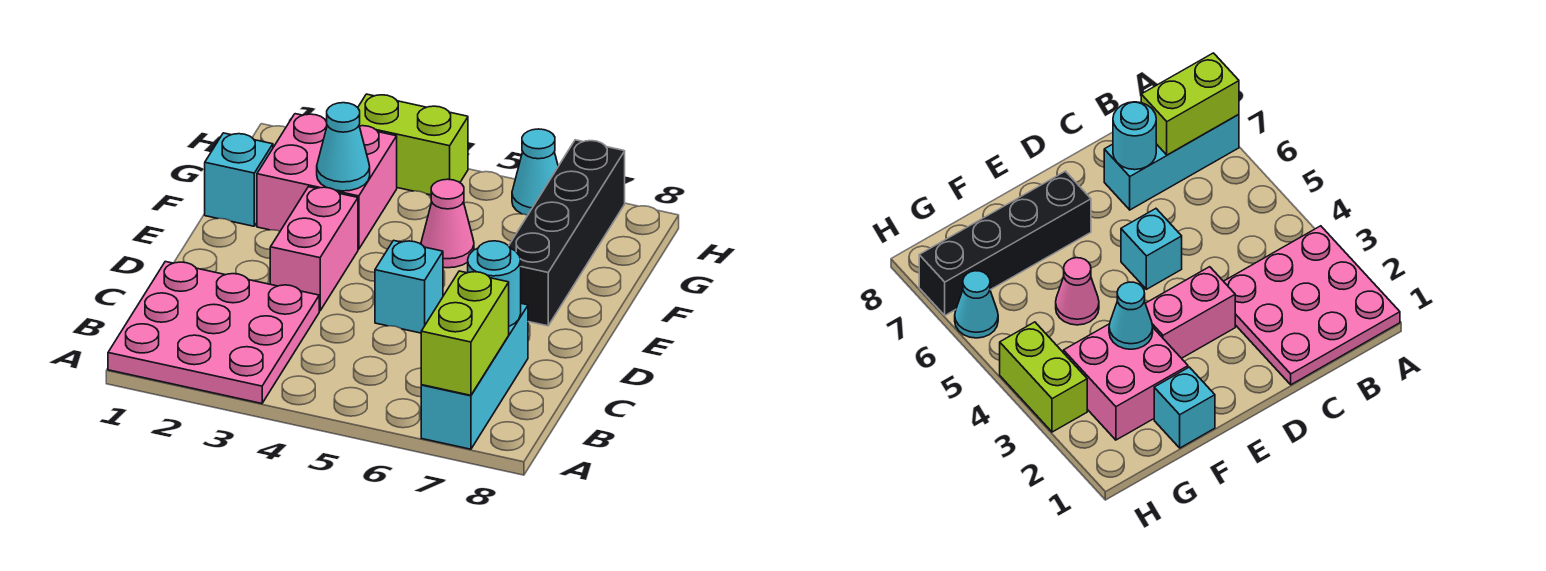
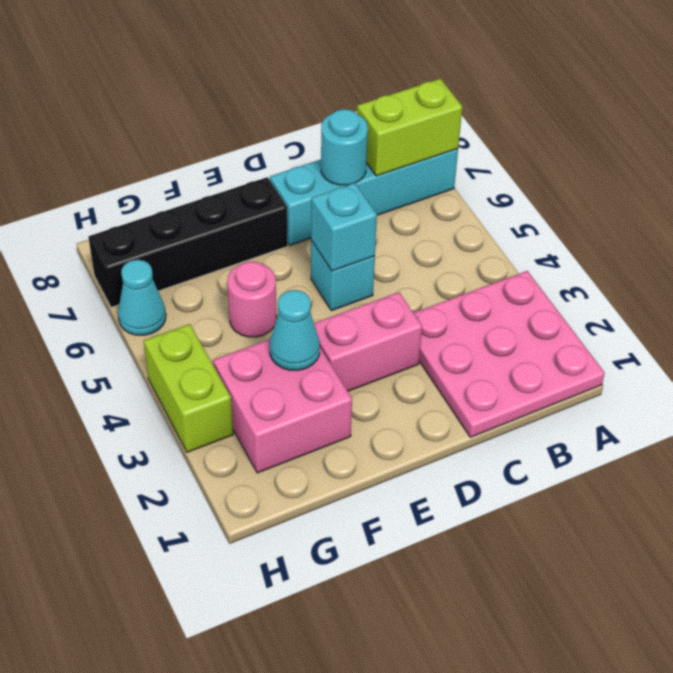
cyan brick A7:C7 level 1 -> cyan brick A7:D7 level 1
cyan brick F1 level 1 -> cyan brick D5 level 2
pink cone F5 level 1 -> pink round brick F5 level 1

